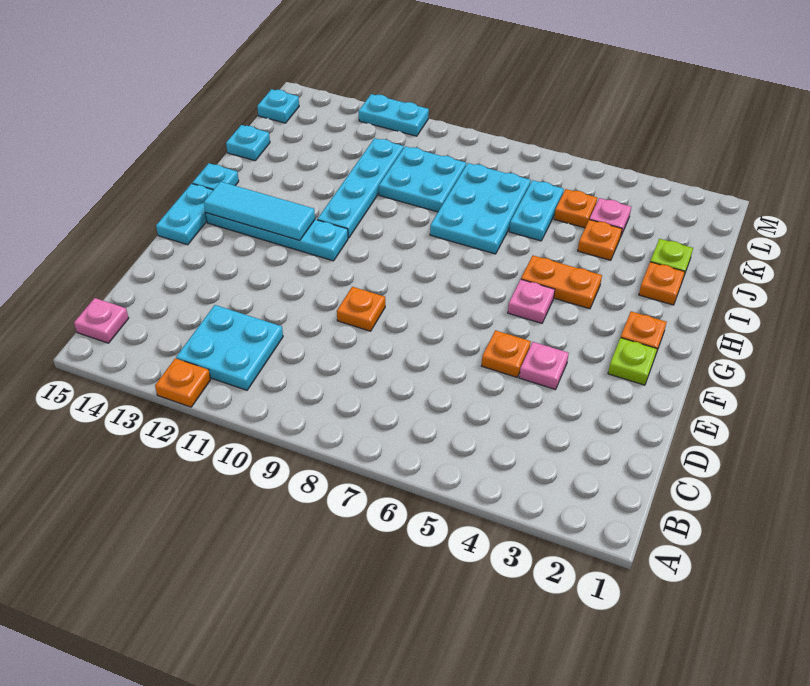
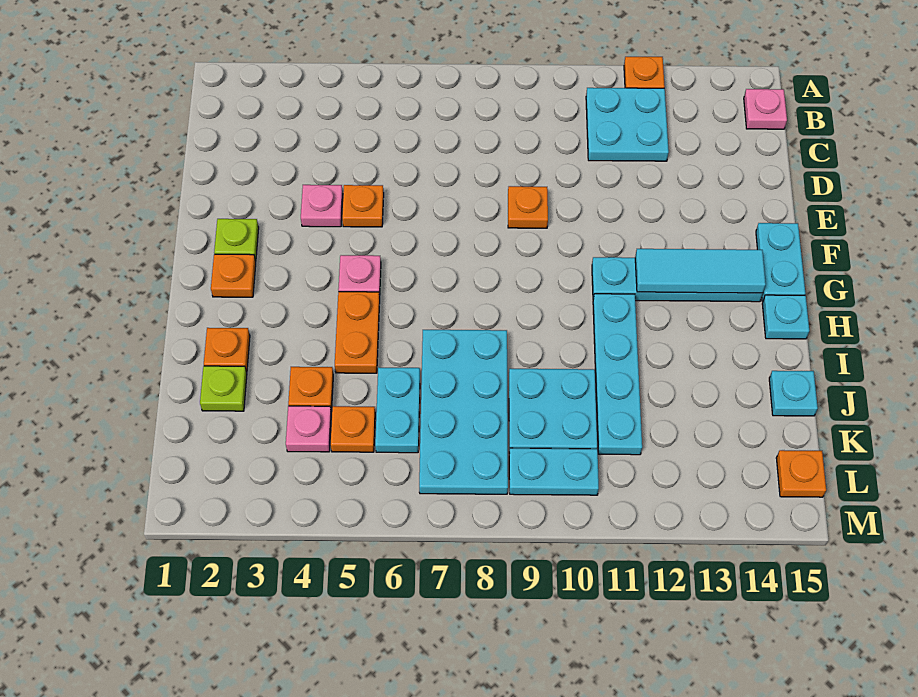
orange plate H4:H5 level 1 -> orange plate H5:I5 level 1
cyan plate I7:K8 level 1 -> cyan plate I7:L8 level 1
cyan plate L15 level 1 -> orange plate L15 level 1
cyan plate M11:M12 level 1 -> cyan plate L9:L10 level 1

